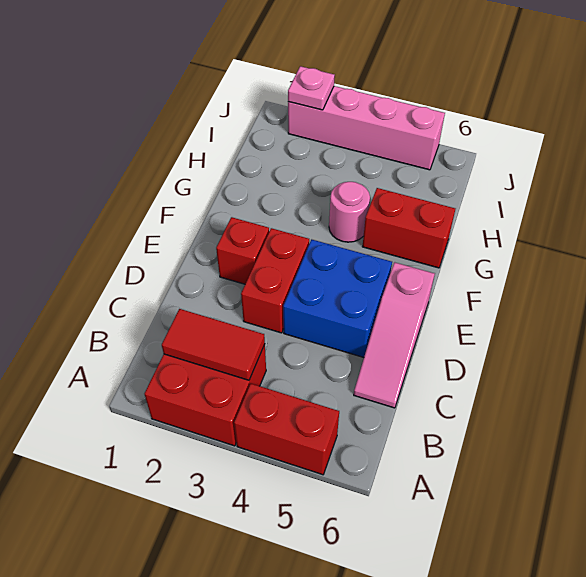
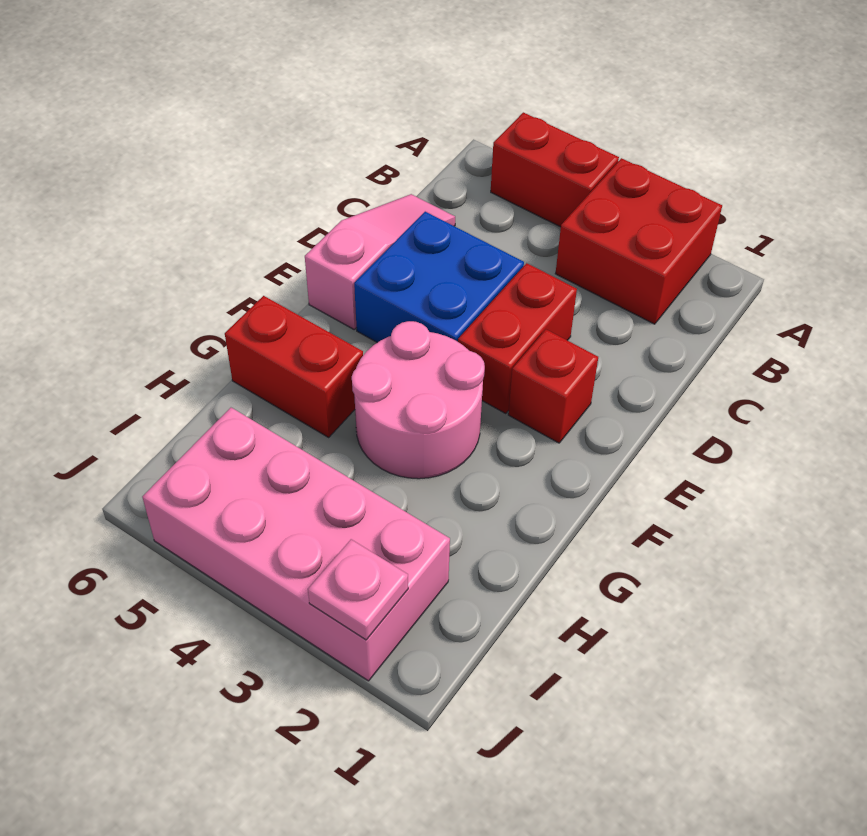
red tile B2:B3 level 2 -> none
pink round brick G4 level 1 -> pink round brick F3:G4 level 1
pink brick J2:J5 level 1 -> pink brick I2:J5 level 1

